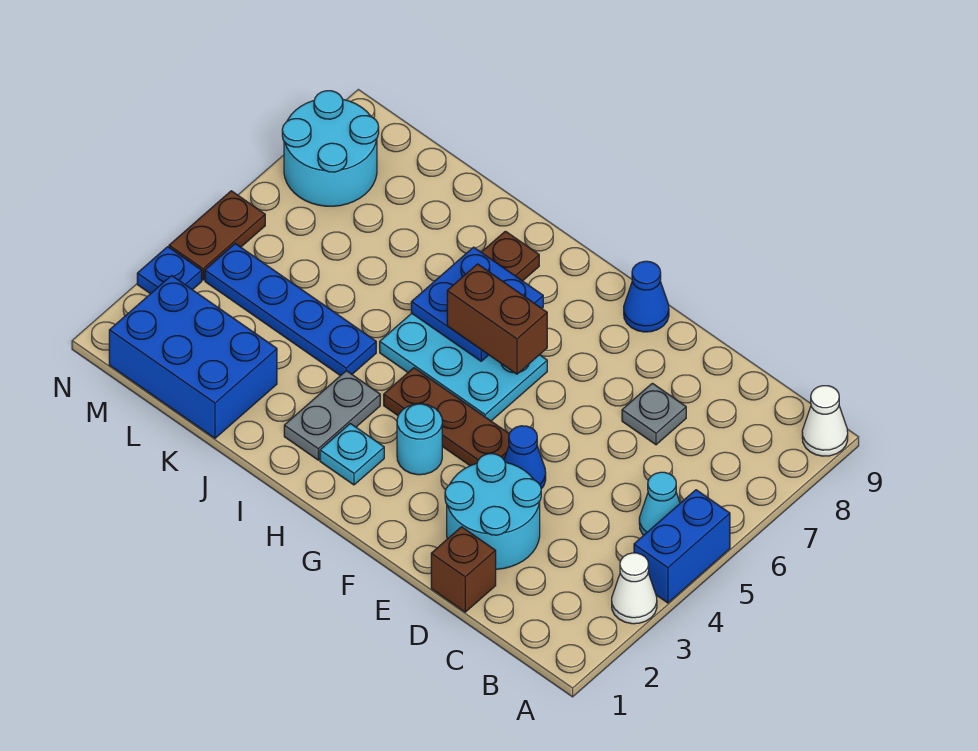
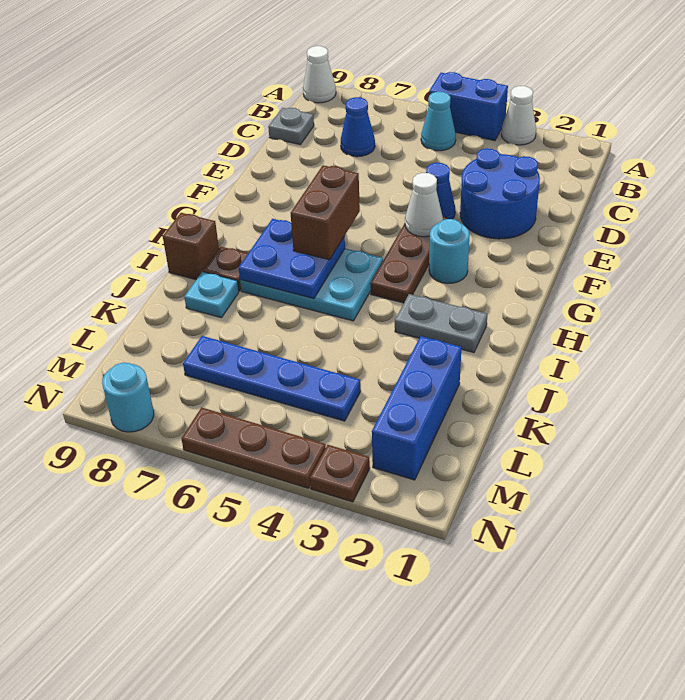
brown brick D1 level 1 -> brown brick I9 level 1
cyan round brick D2:E3 level 1 -> blue round brick D2:E3 level 1
grey plate D7 level 1 -> grey plate C9 level 1
none -> white cone F4 level 2
blue cone F9 level 1 -> blue cone C7 level 1
cyan plate G5:I6 level 1 -> cyan plate H5:I7 level 1
cyan plate H2 level 1 -> cyan plate J8 level 1
blue plate J4:M4 level 1 -> blue plate L4:L7 level 1
blue brick K1:M2 level 1 -> blue brick K2:M2 level 1
cyan round brick M7:N8 level 1 -> cyan round brick N8 level 1
blue plate N3 level 1 -> brown plate N3 level 1
brown plate N4:N5 level 1 -> brown plate N4:N6 level 1

